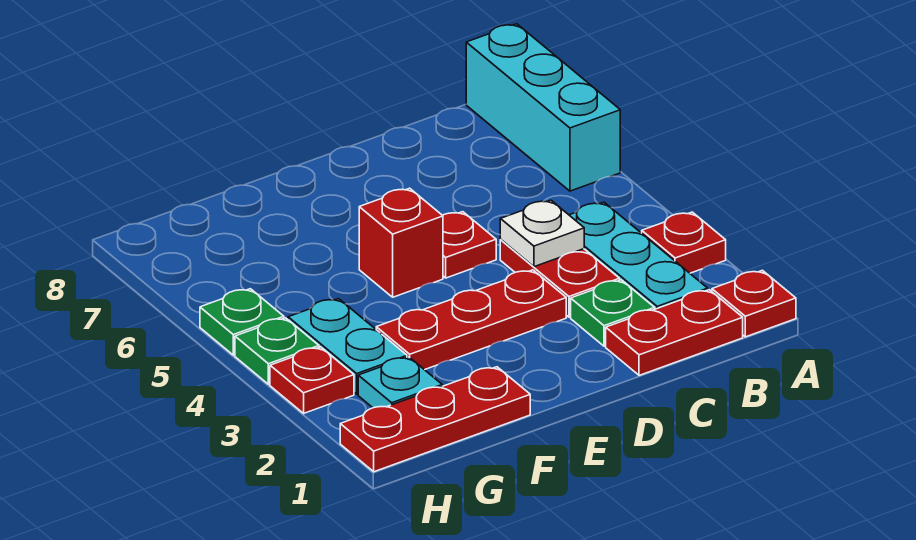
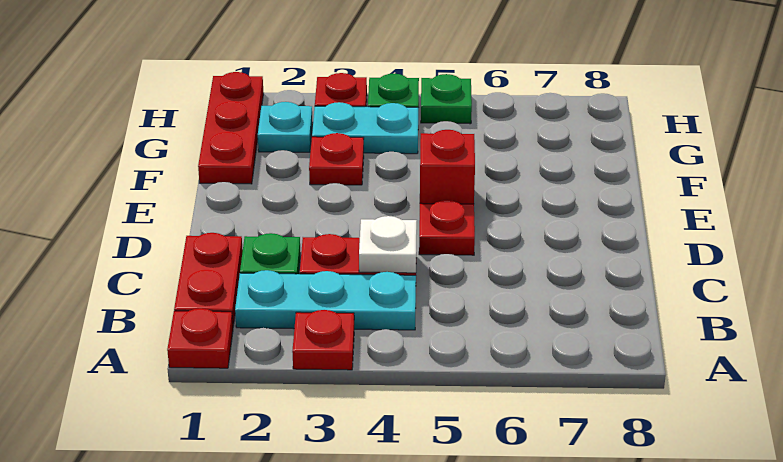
cyan brick A6:A8 level 1 -> none
red plate D3:F3 level 1 -> red plate F3 level 1

